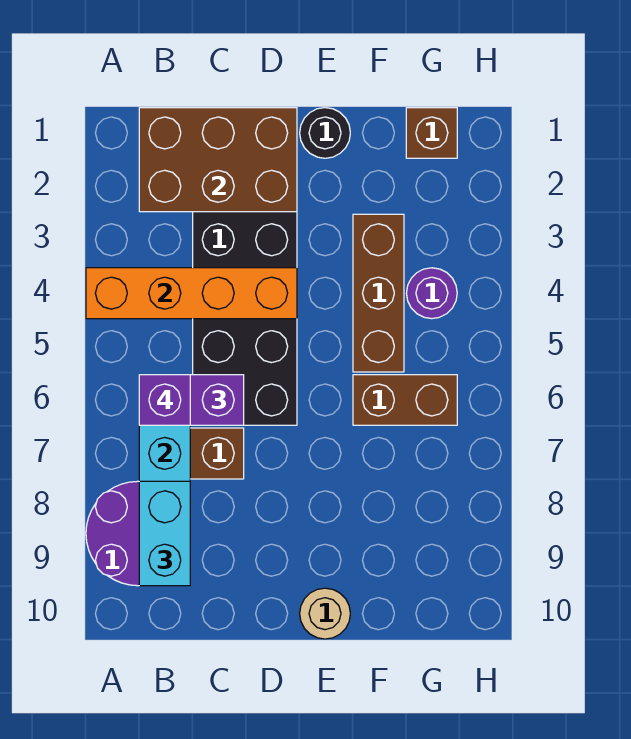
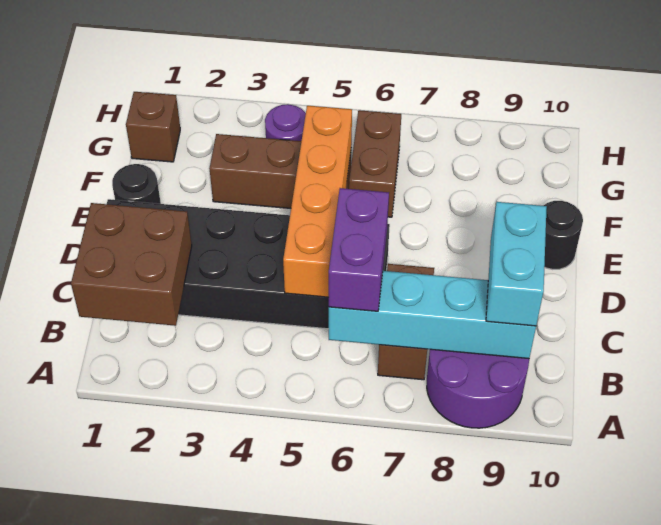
orange brick A4:D4 level 2 -> orange brick C5:F5 level 2
brown brick B1:D2 level 2 -> brown brick B1:C2 level 2
purple brick B6 level 4 -> none
cyan brick B8:B9 level 3 -> cyan brick B9:C9 level 3
tan round brick E10 level 1 -> black round brick E10 level 1

